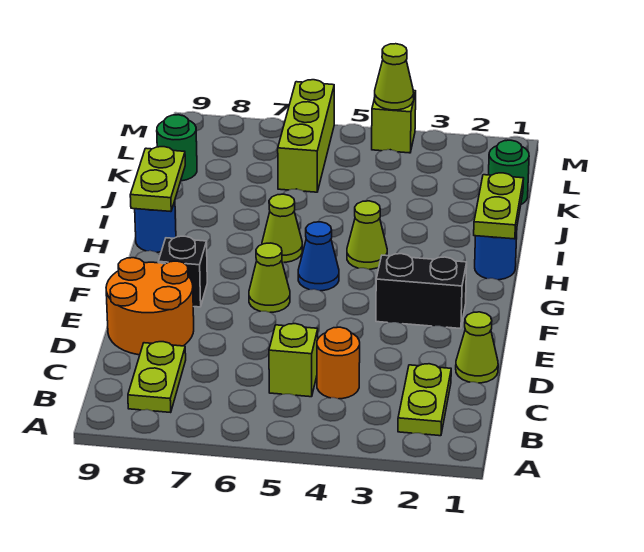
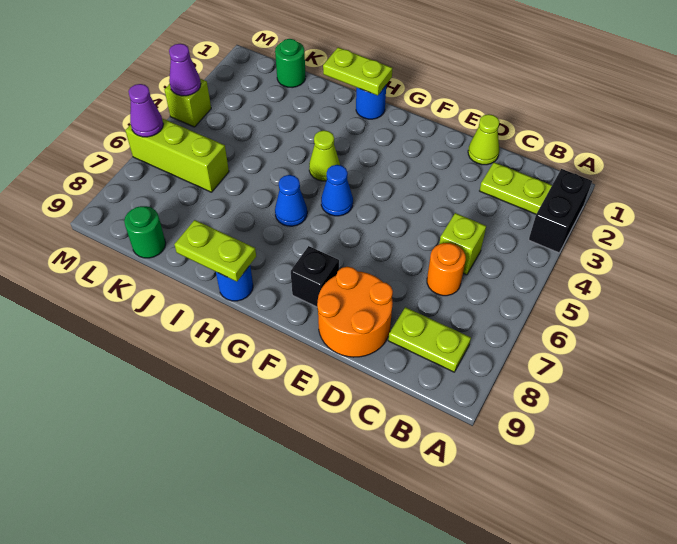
orange round brick C4 level 1 -> orange round brick C6 level 1
black brick F2:F3 level 1 -> black brick A2:A3 level 1
lime cone F6 level 1 -> none
lime cone H6 level 1 -> blue cone H6 level 1
lime cone M4 level 2 -> purple cone M4 level 2
none -> purple cone M6 level 2

